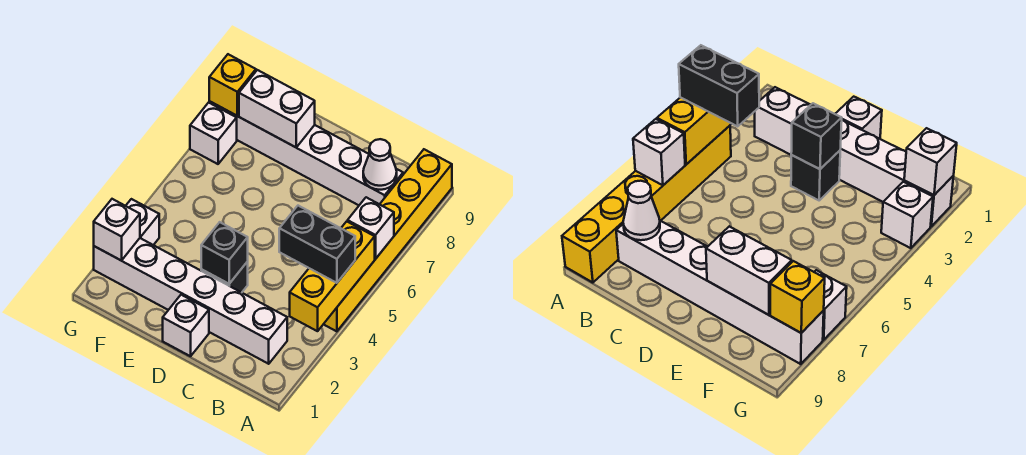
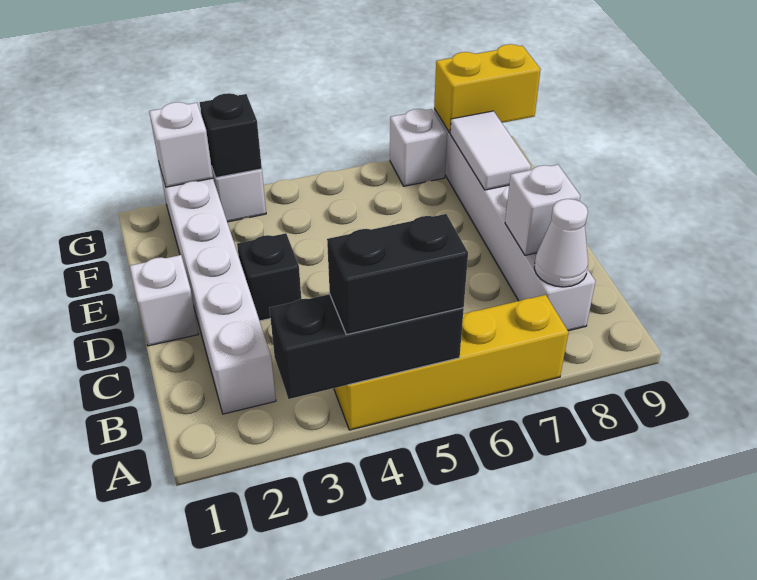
yellow brick A3:A5 level 2 -> black brick A3:A5 level 2
yellow brick A4:A9 level 1 -> yellow brick A4:A7 level 1
black brick A4:B4 level 3 -> black brick A4:A5 level 3
white brick A6 level 2 -> white brick C8 level 2
black brick D3 level 2 -> black brick G3 level 2
white brick E8:F8 level 2 -> white tile E8:F8 level 2
yellow brick G8 level 2 -> yellow brick G8:G9 level 2

